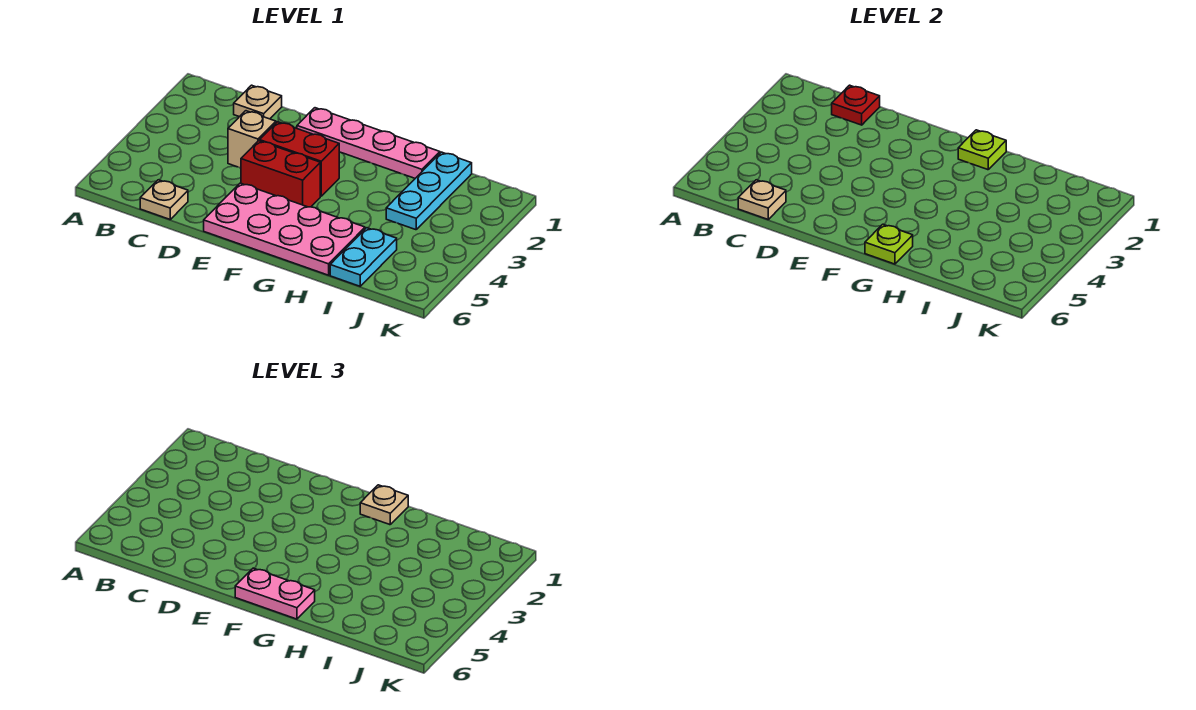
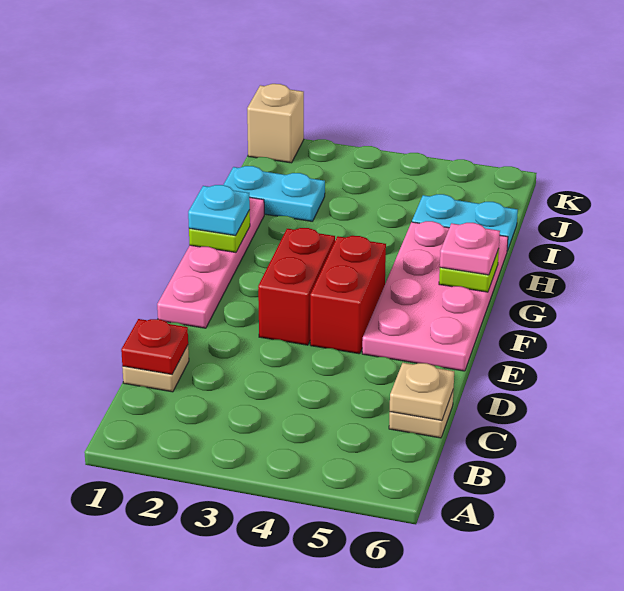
tan brick D3 level 1 -> tan brick K1 level 1
pink plate F6:G6 level 3 -> pink plate G6 level 3
tan plate G1 level 3 -> cyan plate G1 level 3
cyan plate I1:I3 level 1 -> cyan plate I1:I2 level 1

